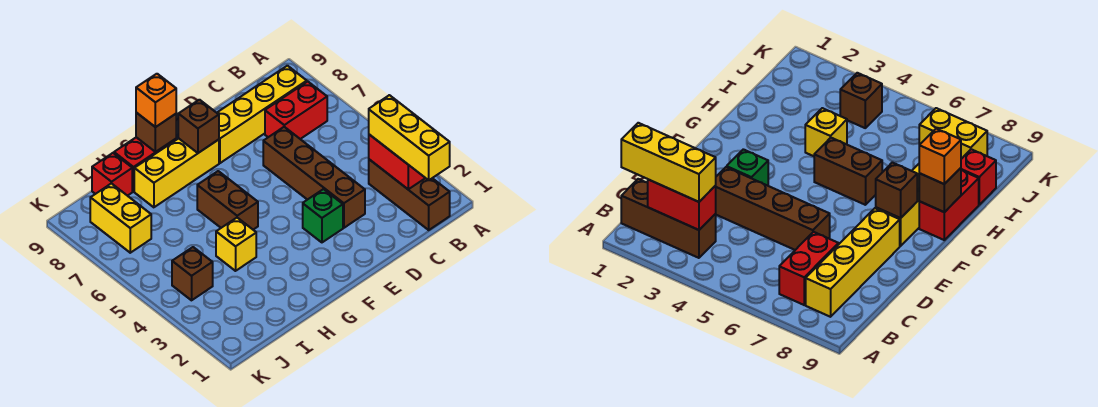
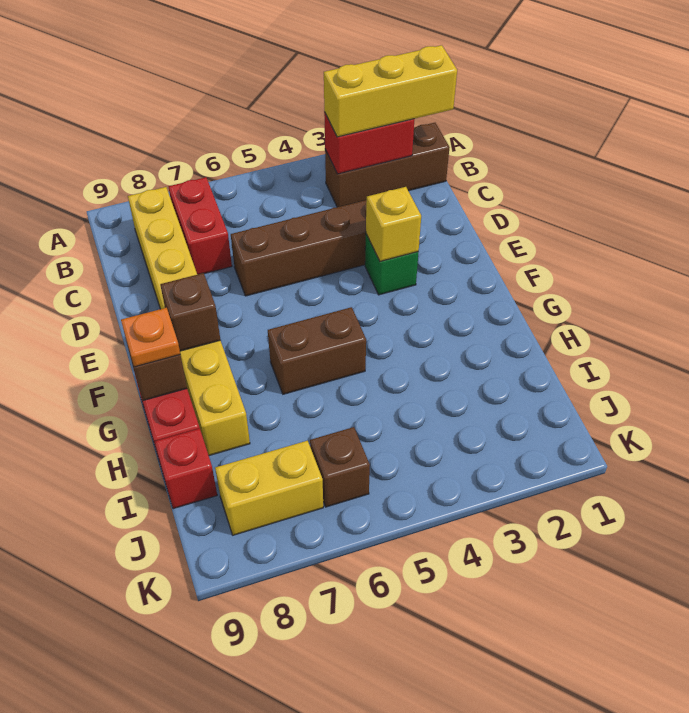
orange brick G9 level 3 -> orange plate G9 level 3
yellow brick H4 level 1 -> yellow brick E3 level 2
brown brick J4 level 1 -> brown brick J6 level 1

